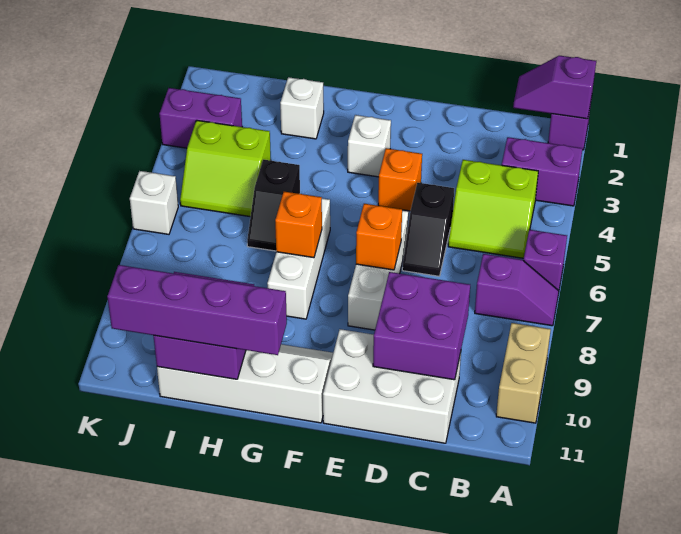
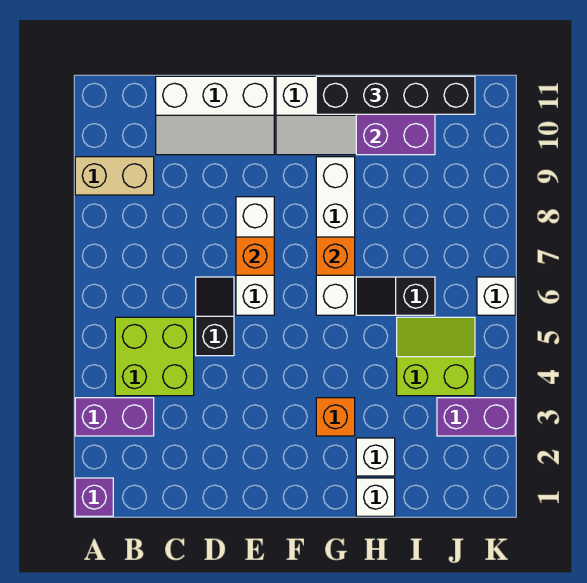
purple slope A1:B1 level 2 top A -> none
purple brick A6 level 1 -> none
purple slope A7:B7 level 1 top B -> none
tan brick A9:A10 level 1 -> tan brick A9:B9 level 1
lime slope B4:C5 level 1 top 4 -> lime brick B4:C5 level 1
purple brick C9:D10 level 2 -> none
white brick C10:E11 level 1 -> white slope C10:E11 level 1 top 11
orange brick E4 level 1 -> orange brick G3 level 1
white brick F3 level 1 -> white brick H1 level 1
white brick G6:G8 level 1 -> white brick G6:G9 level 1
purple brick G11:J11 level 3 -> black brick G11:J11 level 3
black slope H5:H6 level 1 top 5 -> black slope H6:I6 level 1 top I

